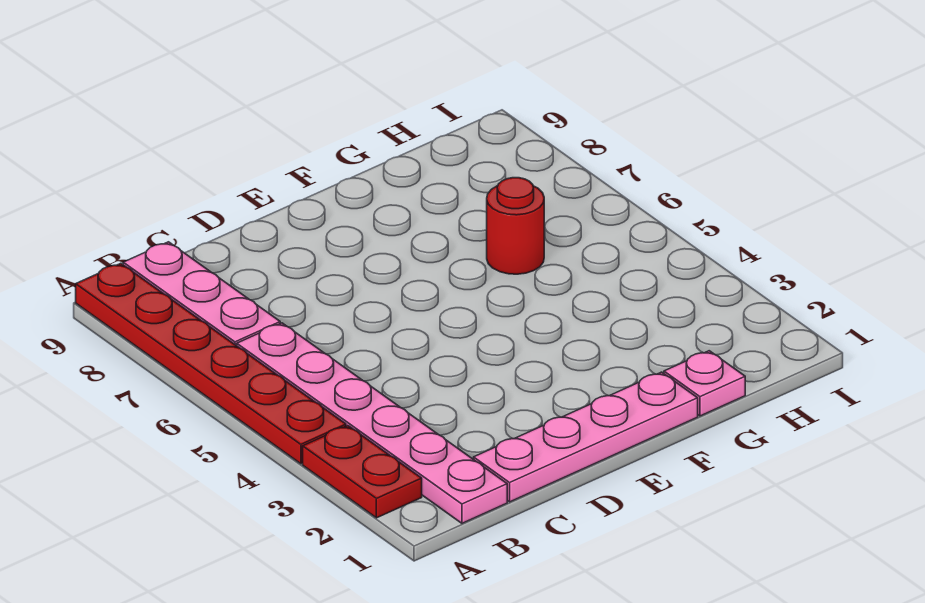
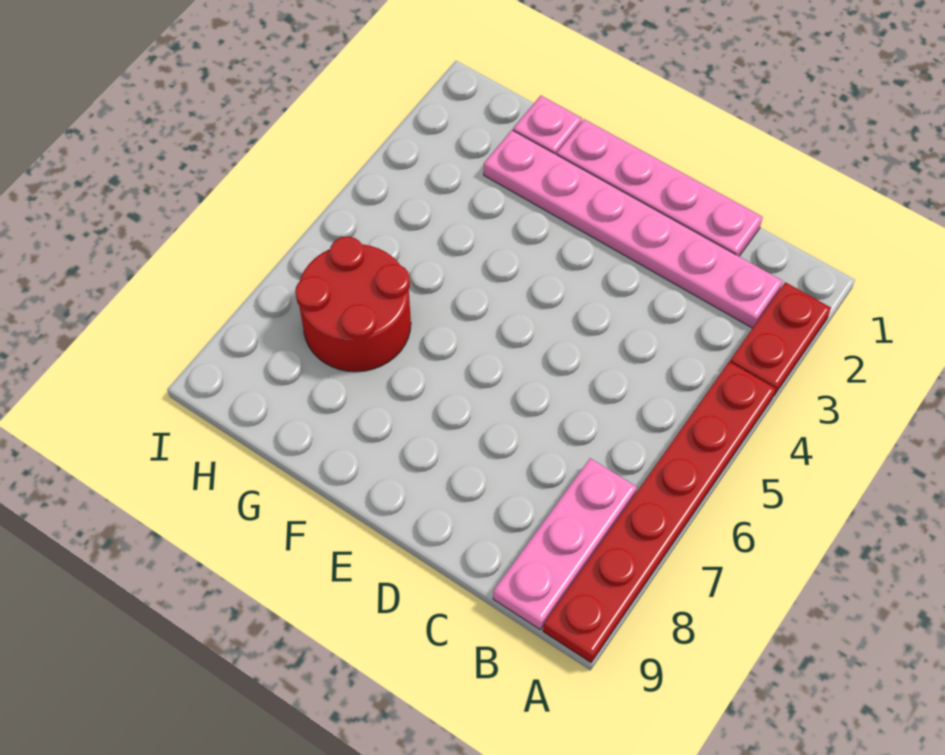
pink plate B1:B6 level 1 -> pink plate B2:G2 level 1
red round brick G6 level 1 -> red round brick G6:H7 level 1

